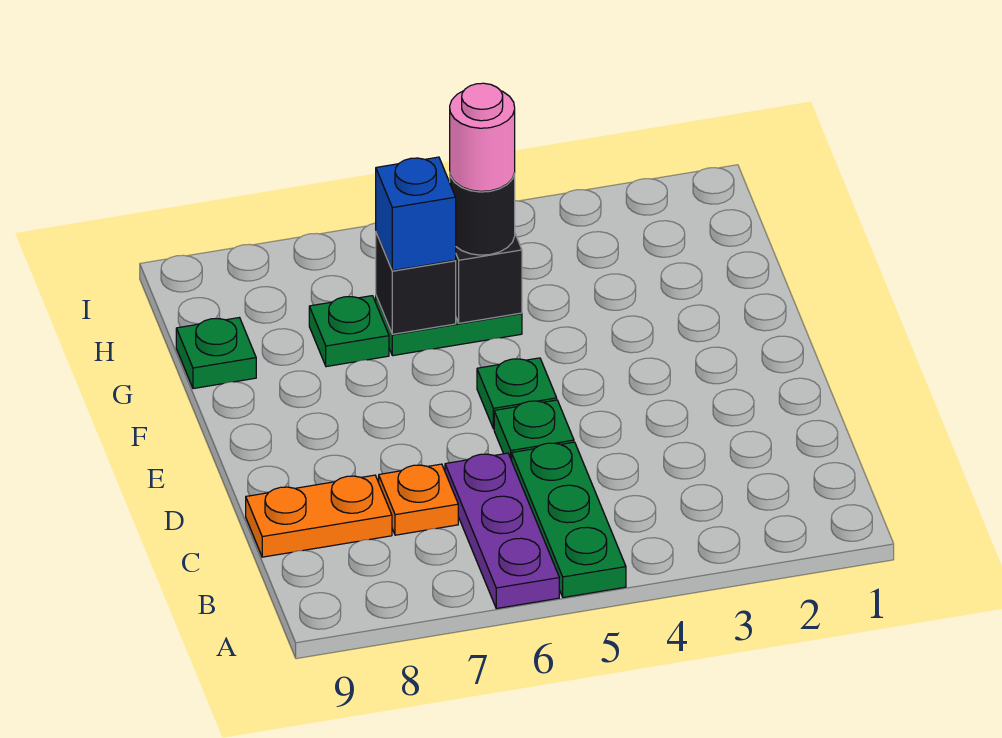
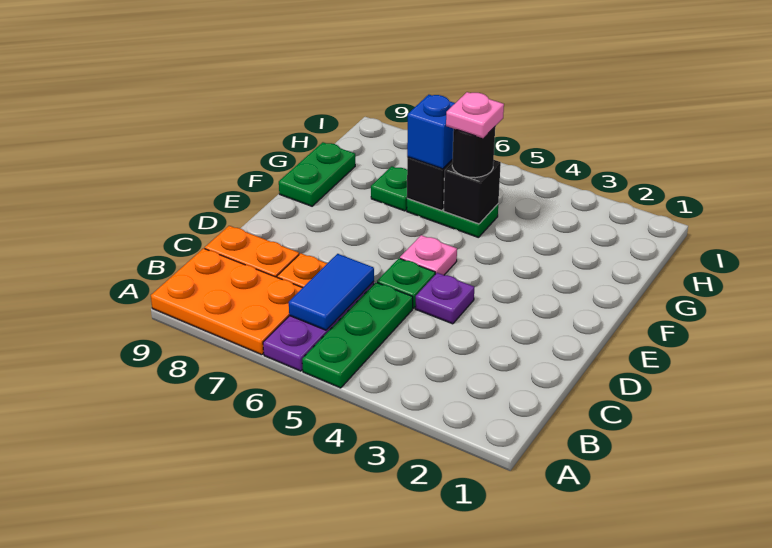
none -> orange plate A7:B9 level 1
none -> blue tile B6:C6 level 2
none -> purple plate D4 level 1
green plate E5 level 1 -> pink plate E5 level 1
pink round brick G5 level 4 -> pink plate G5 level 4
green plate G9 level 1 -> green plate F9:G9 level 1

